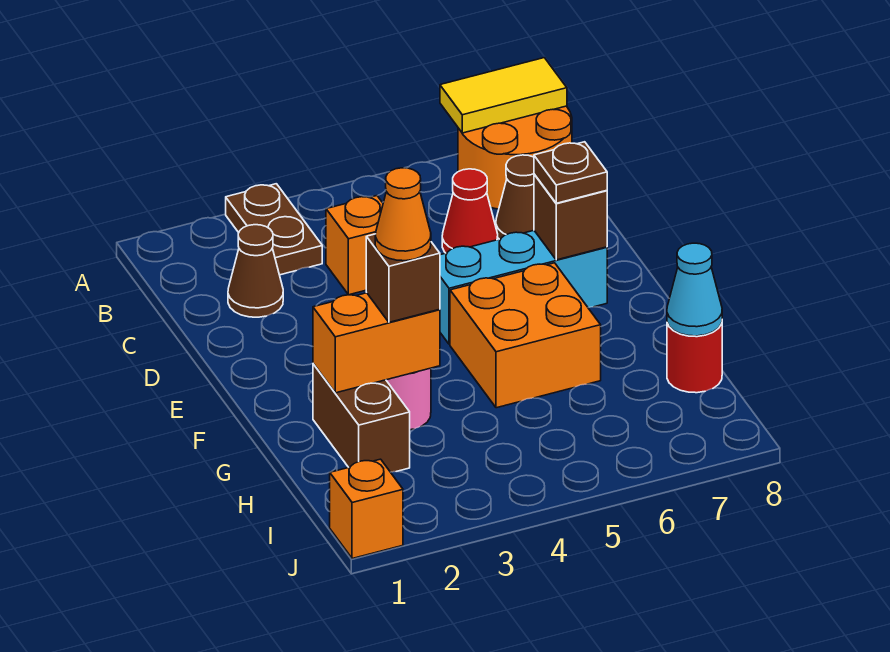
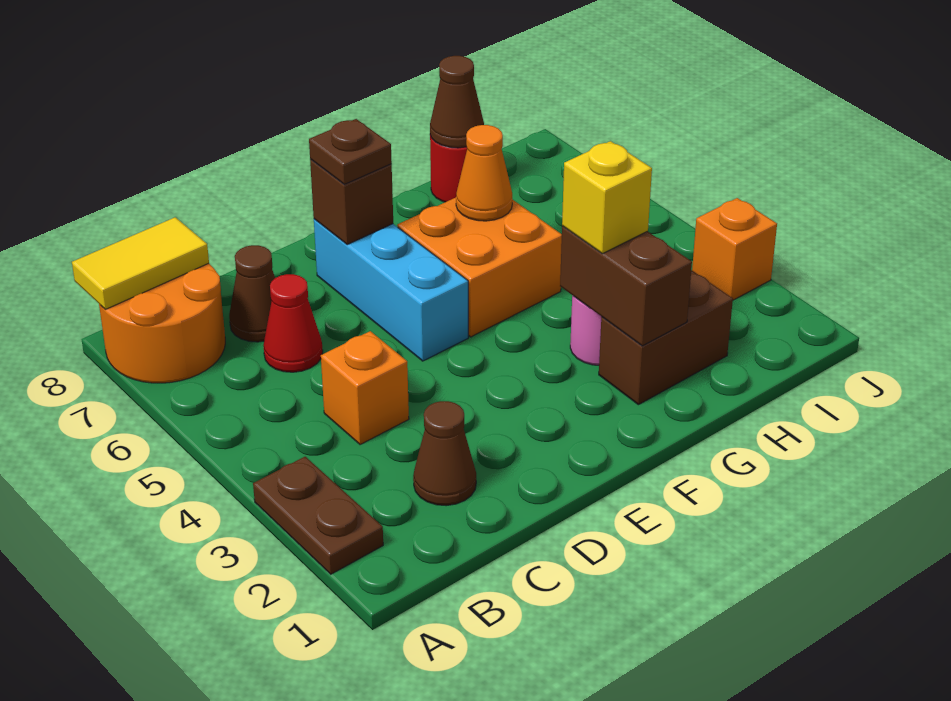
brown plate A3:B3 level 1 -> brown plate A2:A3 level 1
yellow tile A7:A8 level 2 -> yellow tile A8:B8 level 2
orange brick G2:G3 level 2 -> brown brick G2:G3 level 2
brown brick G3 level 3 -> yellow brick G3 level 3
orange cone G3 level 4 -> orange cone G6 level 2
cyan cone H8 level 2 -> brown cone H8 level 2
orange brick J1 level 1 -> orange brick J3 level 1

